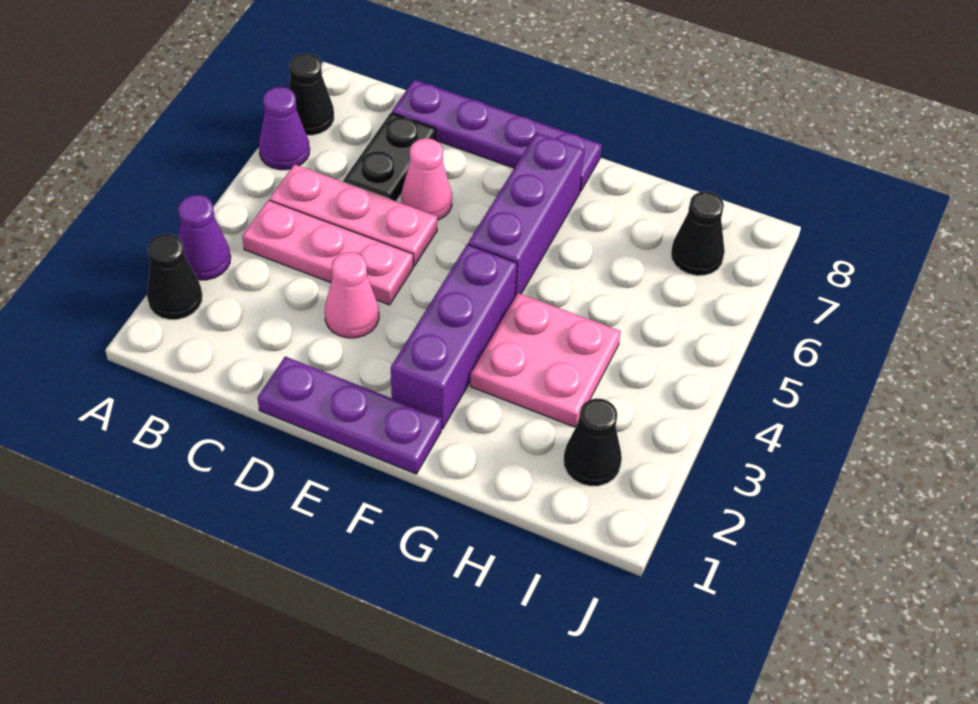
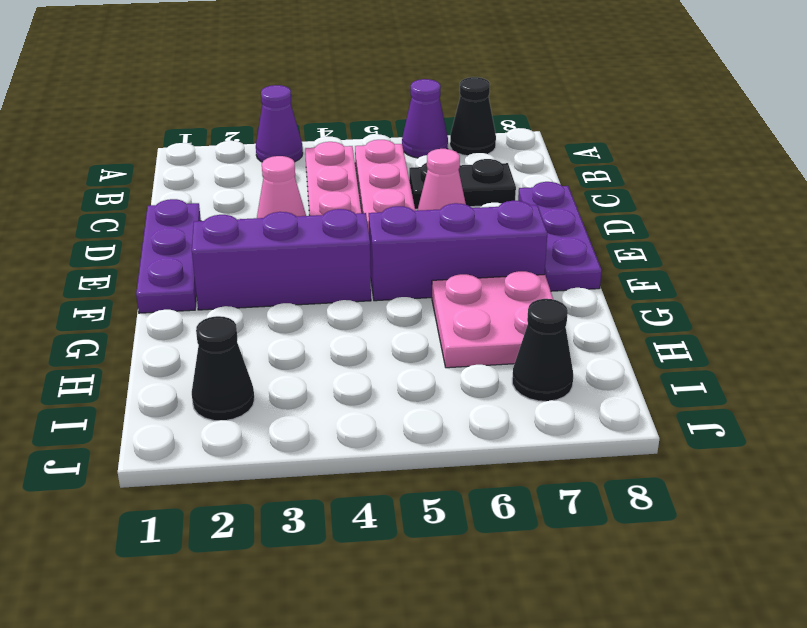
black cone A2 level 1 -> none
purple plate C8:F8 level 1 -> purple plate D8:F8 level 1
pink plate G3:H4 level 1 -> pink plate G6:H7 level 1

